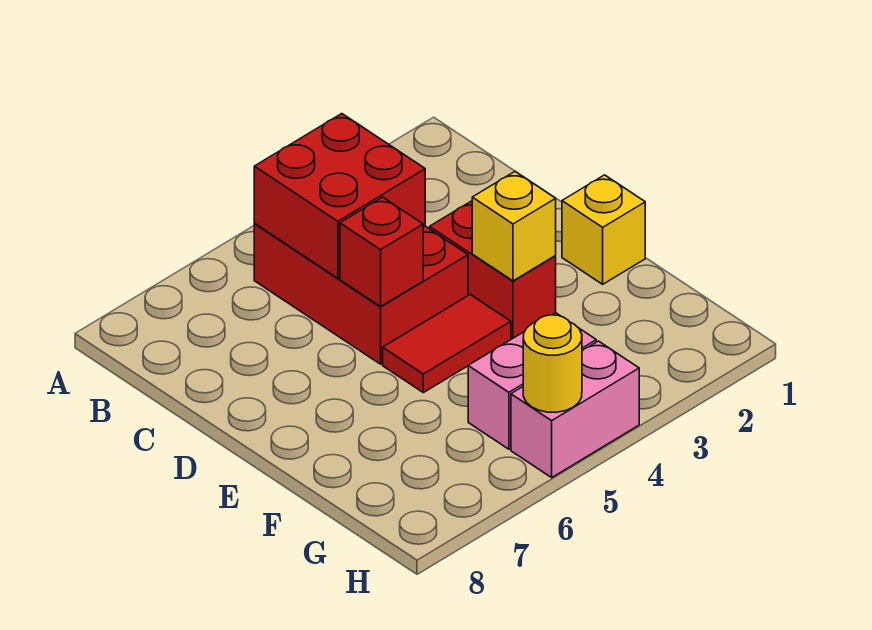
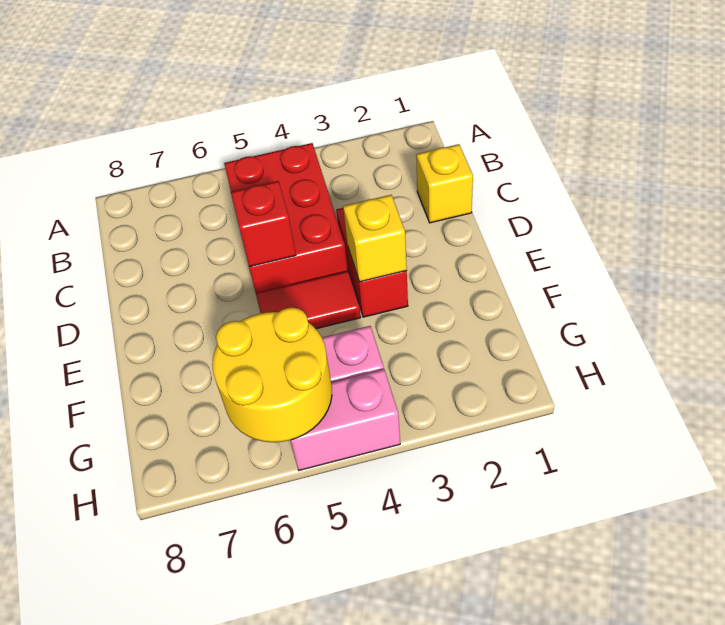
red brick B4:C5 level 2 -> none
yellow brick E1 level 1 -> yellow brick C1 level 1
yellow round brick H5 level 2 -> yellow round brick G5:H6 level 2

